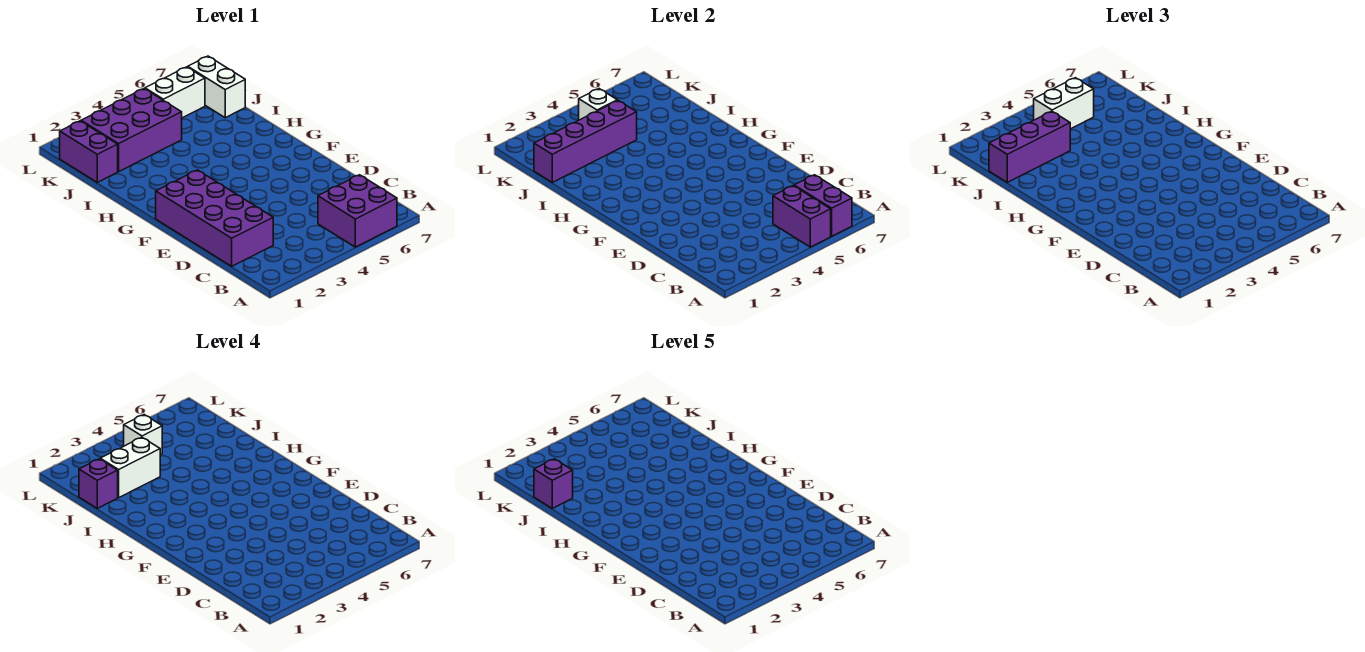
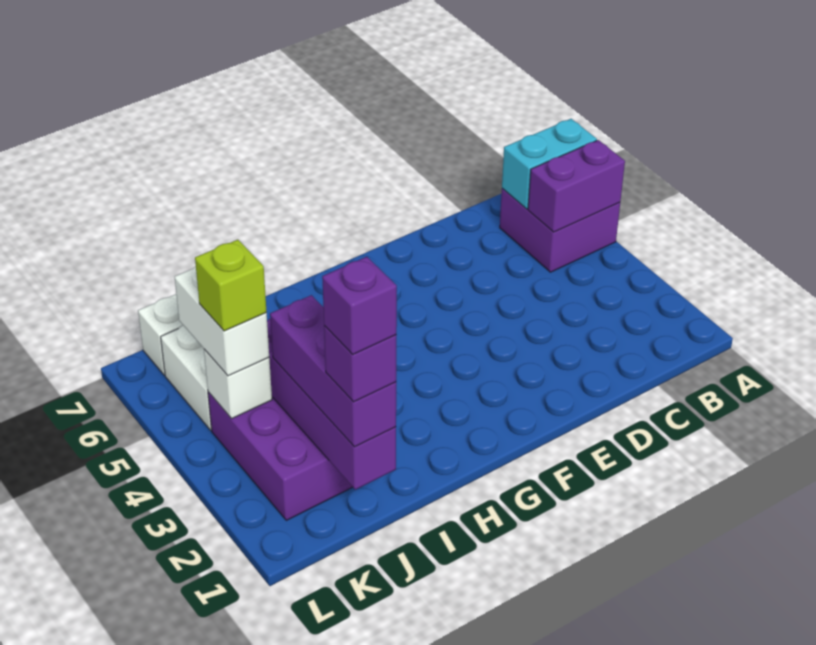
purple brick A6:B6 level 2 -> cyan brick A6:B6 level 2
purple brick C1:F2 level 1 -> none
purple brick J1:K1 level 1 -> none
white brick J2:J3 level 4 -> none
white brick K4 level 4 -> lime brick K4 level 4

